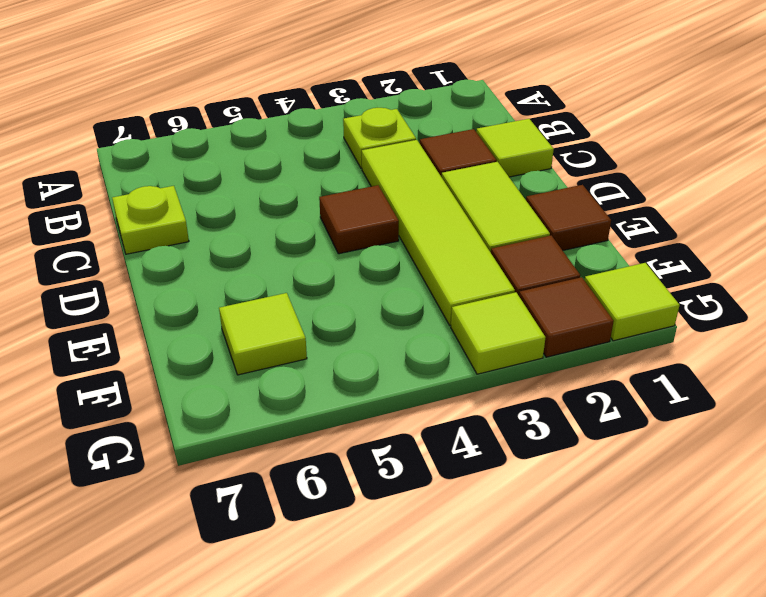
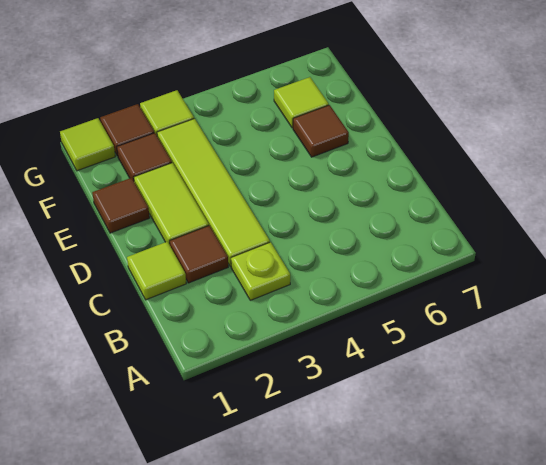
lime plate C7 level 1 -> none
brown tile D4 level 1 -> brown tile E6 level 1

